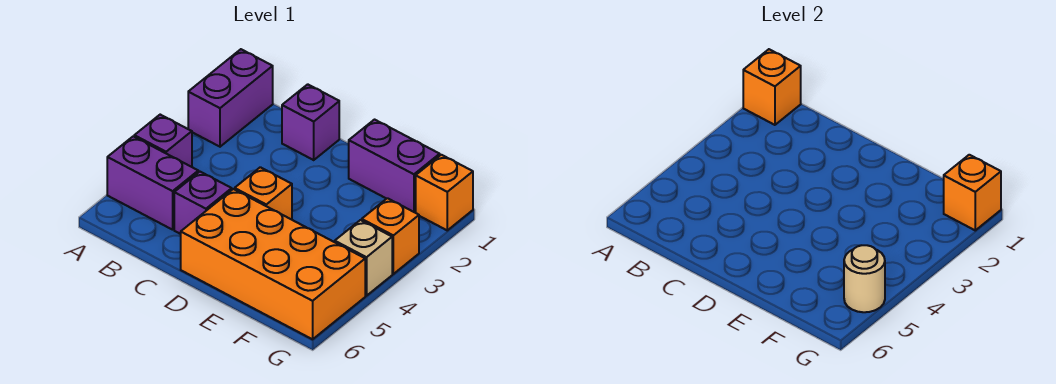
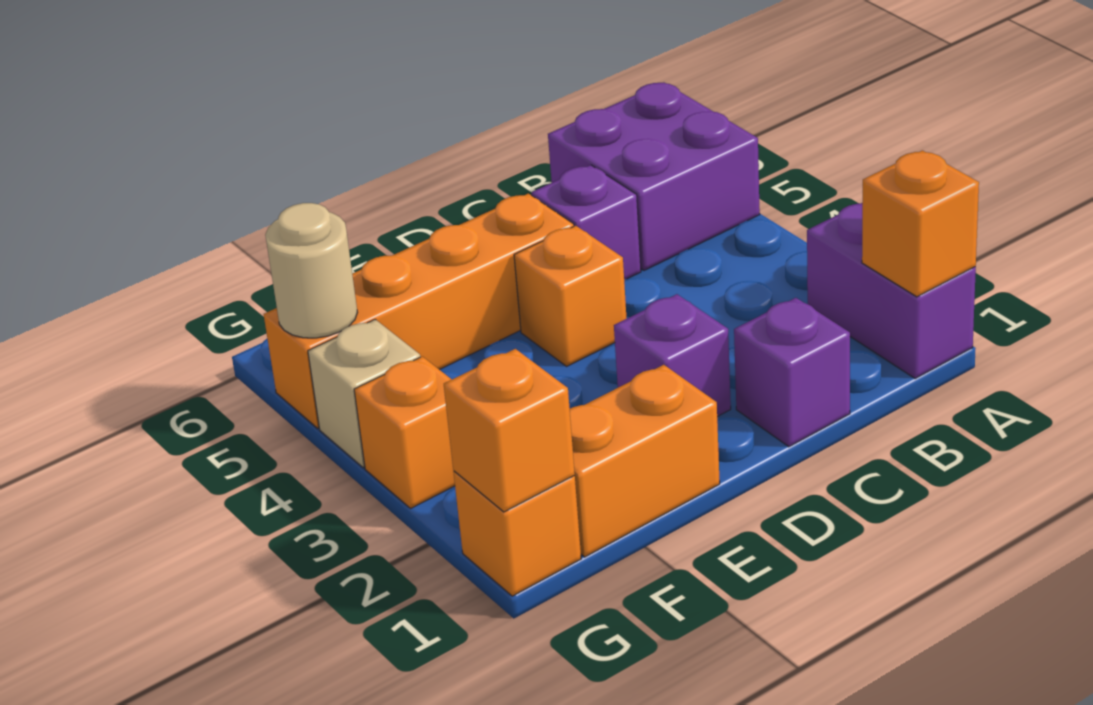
purple brick A4 level 1 -> purple brick D2 level 1
purple brick A5:B5 level 1 -> purple brick A5:B6 level 1
orange brick D5:G6 level 1 -> orange brick D5:G5 level 1
purple brick E1:F1 level 1 -> orange brick E1:F1 level 1

